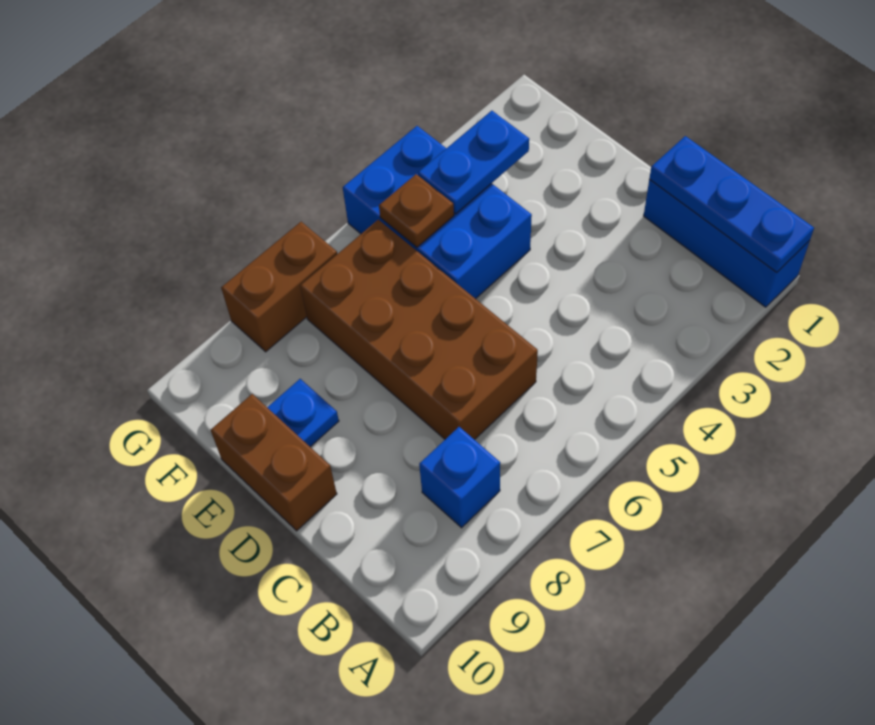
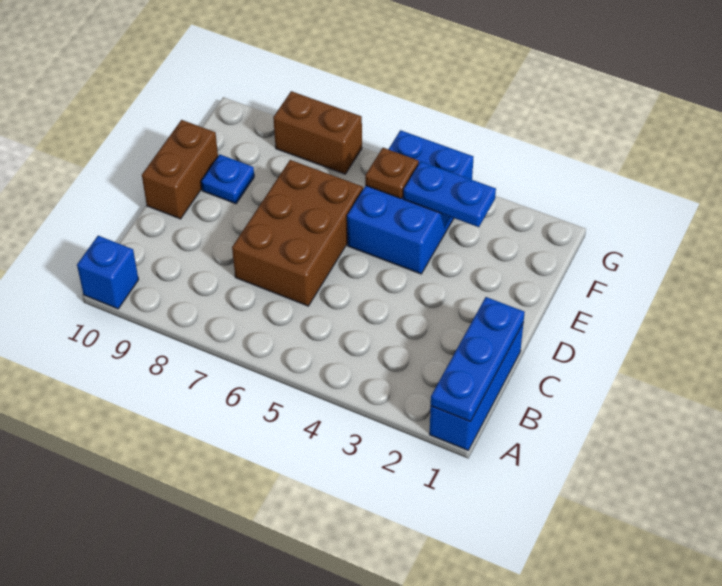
blue brick B8 level 1 -> blue brick A10 level 1
brown brick C6:F7 level 1 -> brown brick C6:E7 level 1

